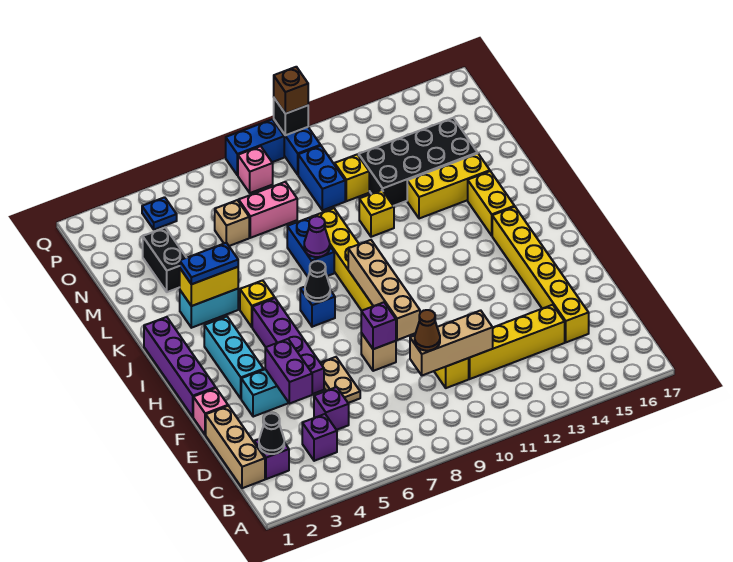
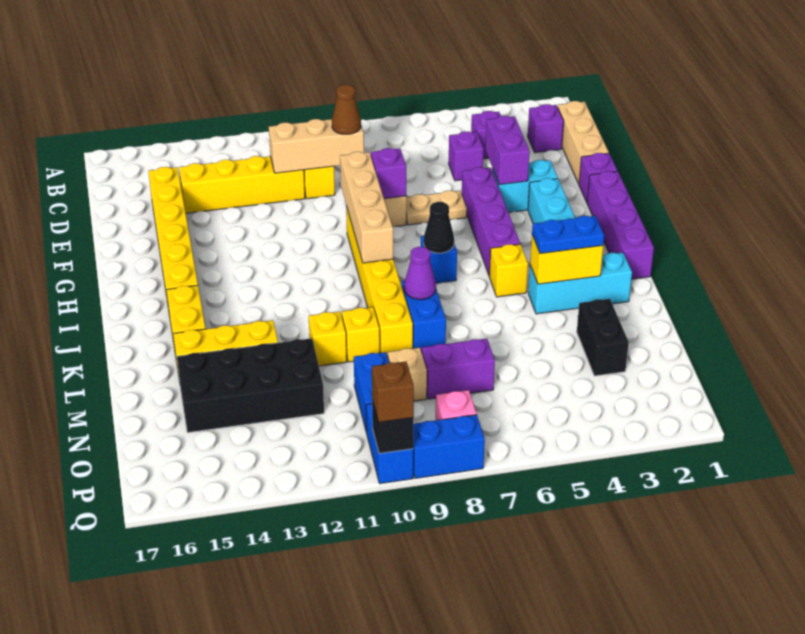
black cone C2 level 2 -> none
tan plate E6:F6 level 1 -> tan plate F6:F7 level 1
pink brick F1 level 1 -> purple brick F1 level 1
cyan brick K3:K4 level 1 -> cyan brick K2:K4 level 1
tan brick N6 level 1 -> tan brick N9 level 1
pink brick N7:N8 level 1 -> purple brick N7:N8 level 1
yellow brick N11 level 1 -> yellow brick L10 level 1
blue plate P4 level 1 -> none

